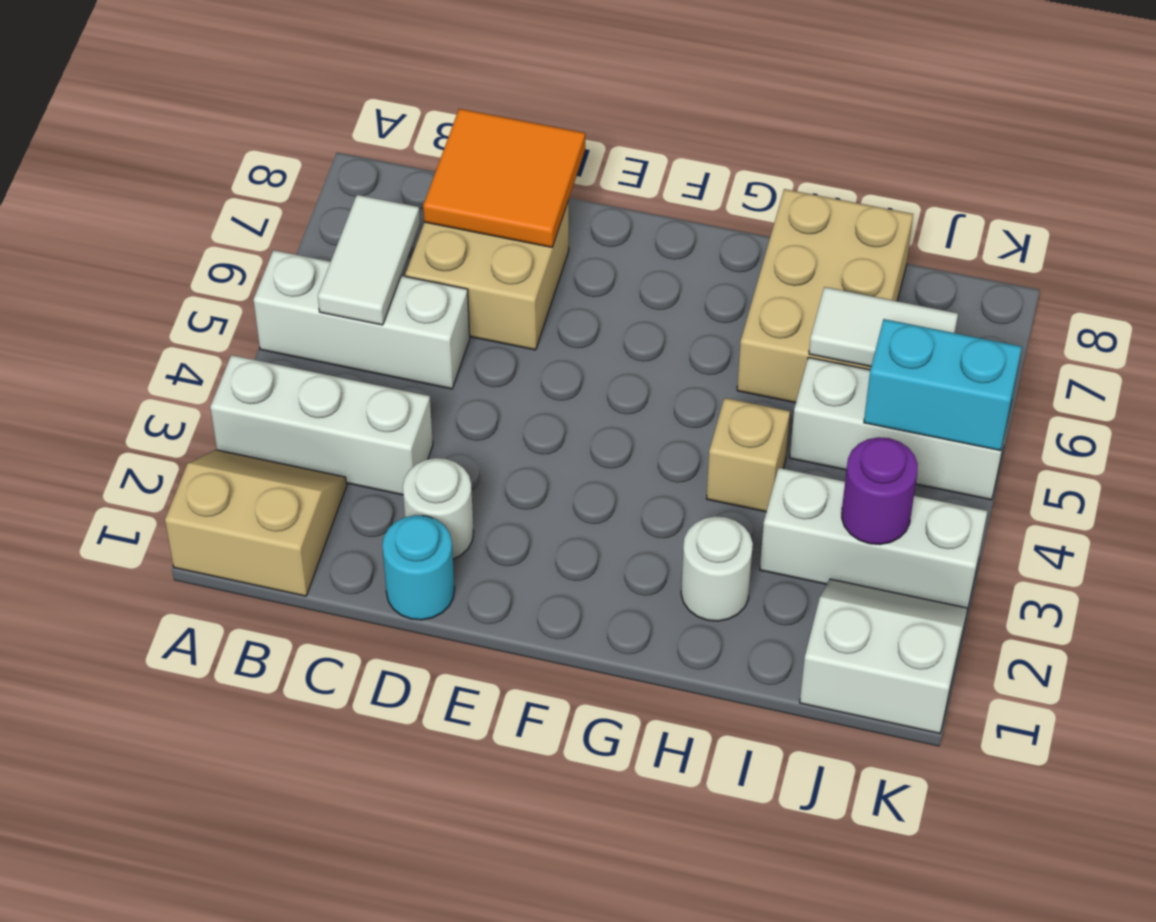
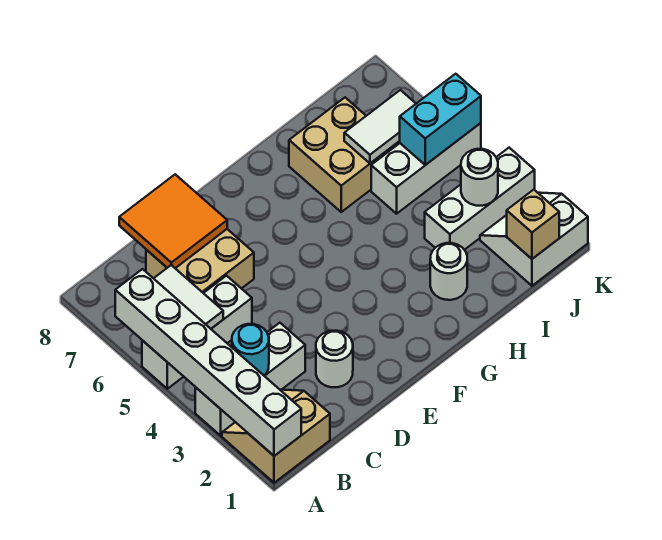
none -> white brick A1:A6 level 2
cyan round brick D1 level 1 -> cyan round brick B3 level 2
tan brick H4 level 1 -> tan brick J1 level 2
tan brick H6:I8 level 1 -> tan brick H6:I7 level 1
purple round brick J3 level 2 -> white round brick J3 level 2

